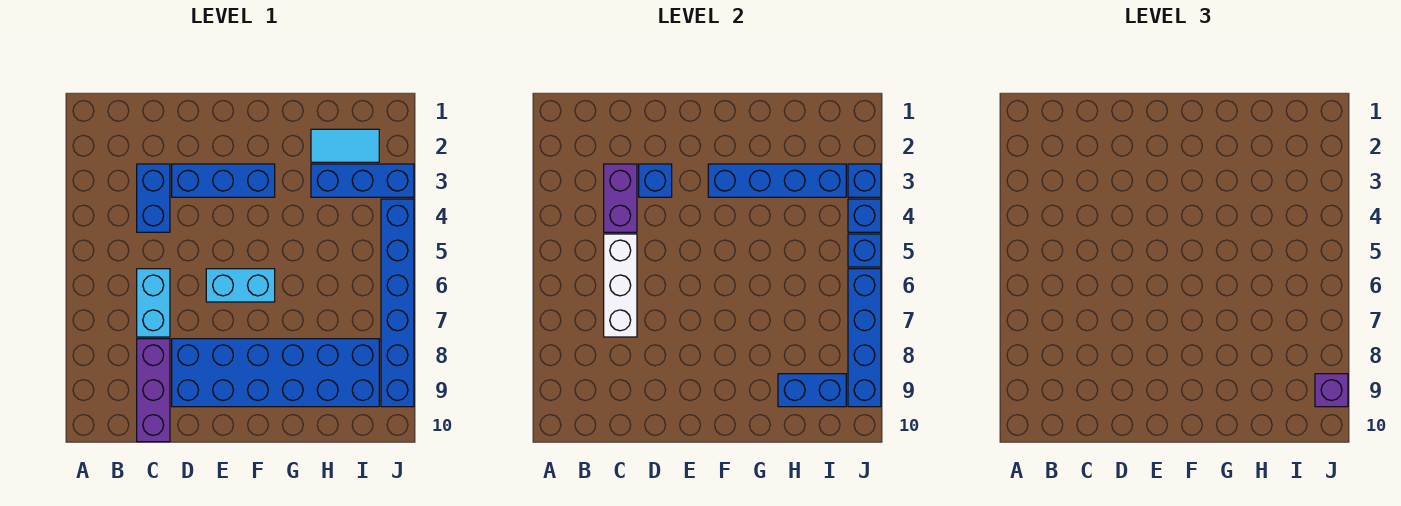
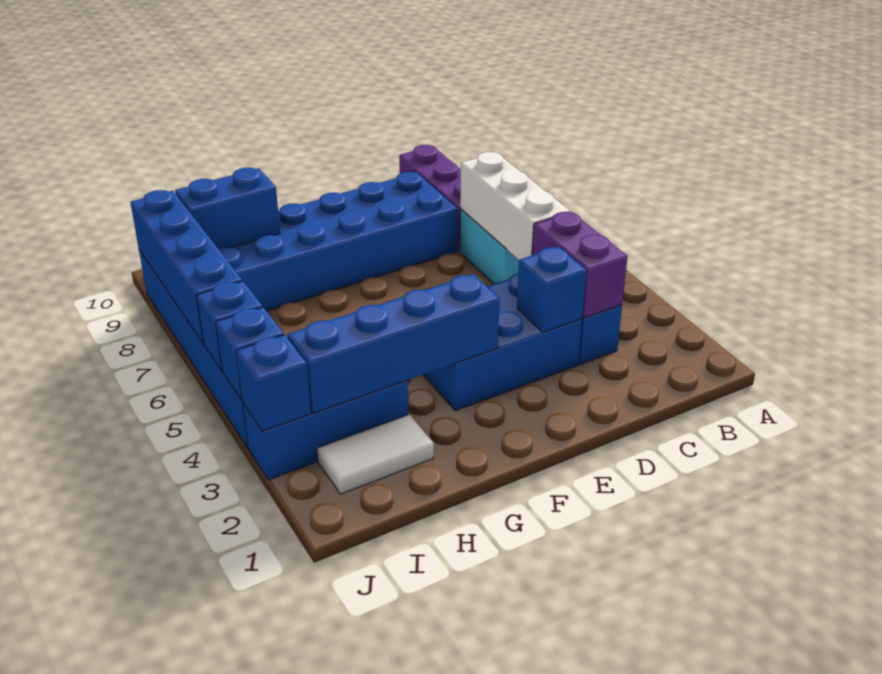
blue brick D3:F3 level 1 -> blue brick D3:F4 level 1
cyan brick E6:F6 level 1 -> none
cyan tile H2:I2 level 1 -> white tile H2:I2 level 1
purple brick J9 level 3 -> none

